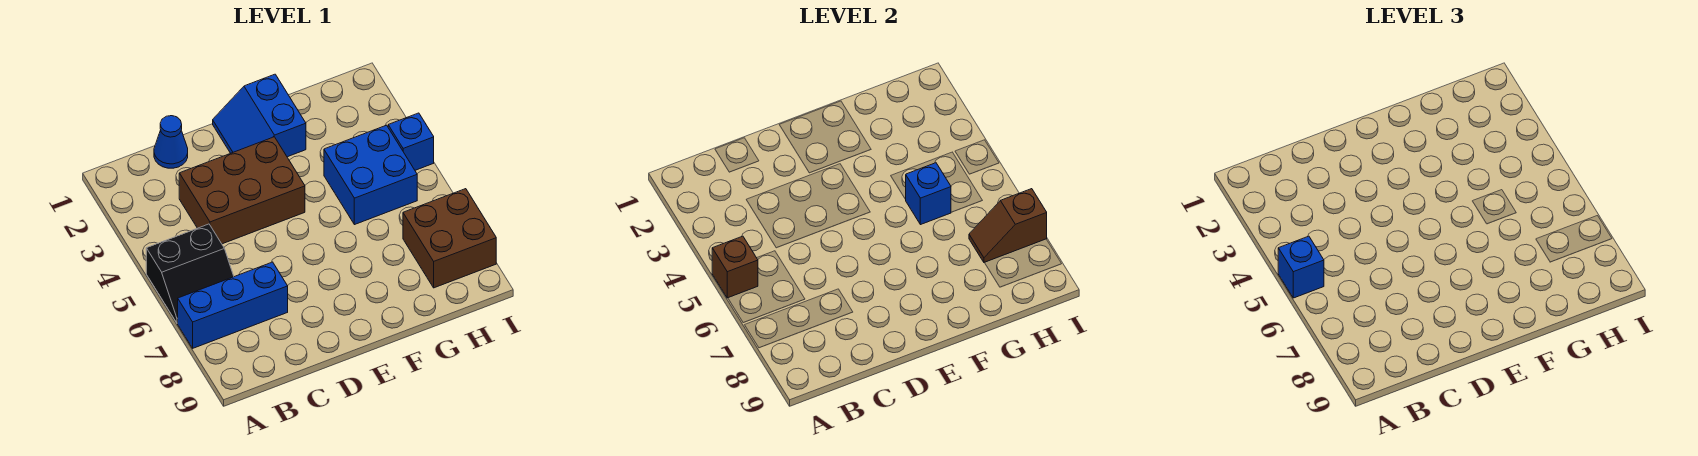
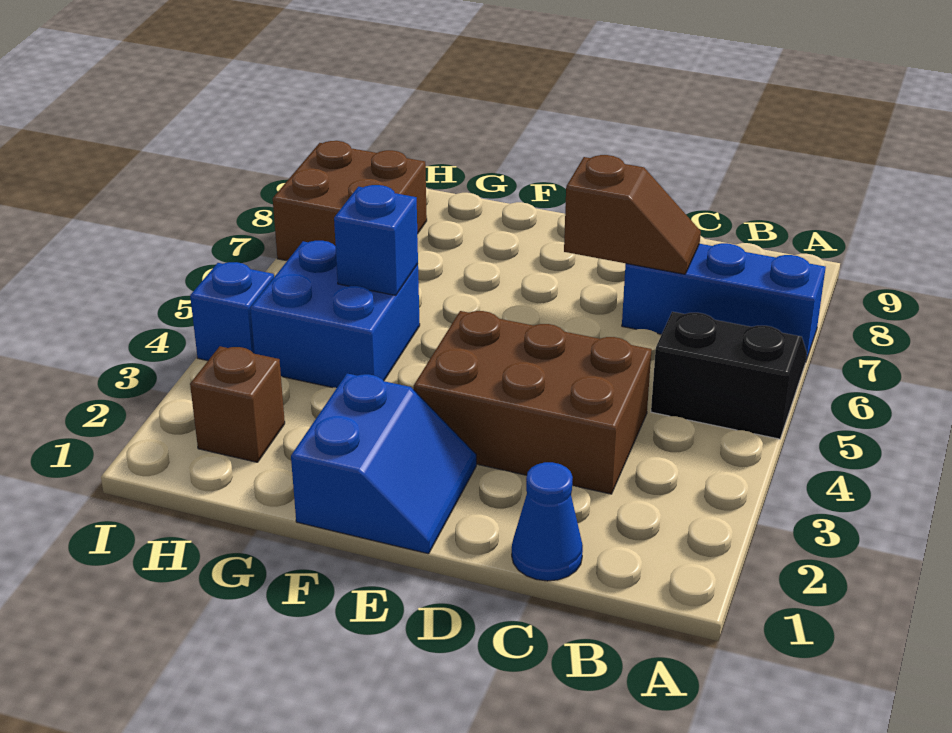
brown brick A5 level 2 -> brown brick H2 level 1
blue brick A5 level 3 -> none
brown slope H7:I7 level 2 top I -> brown slope C7:D7 level 2 top D

